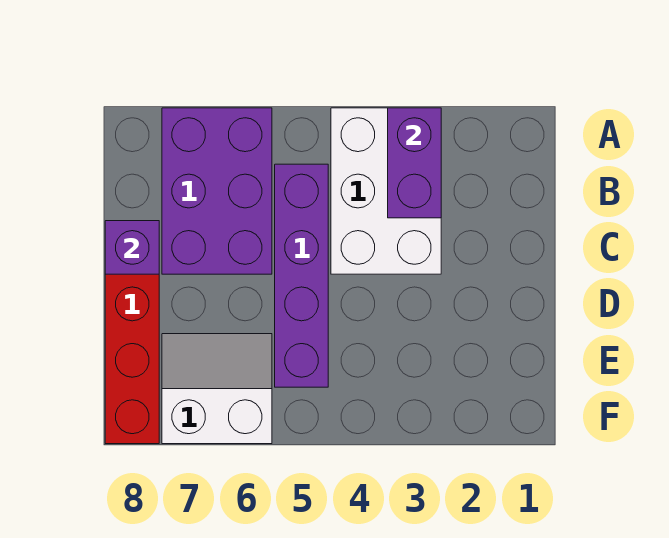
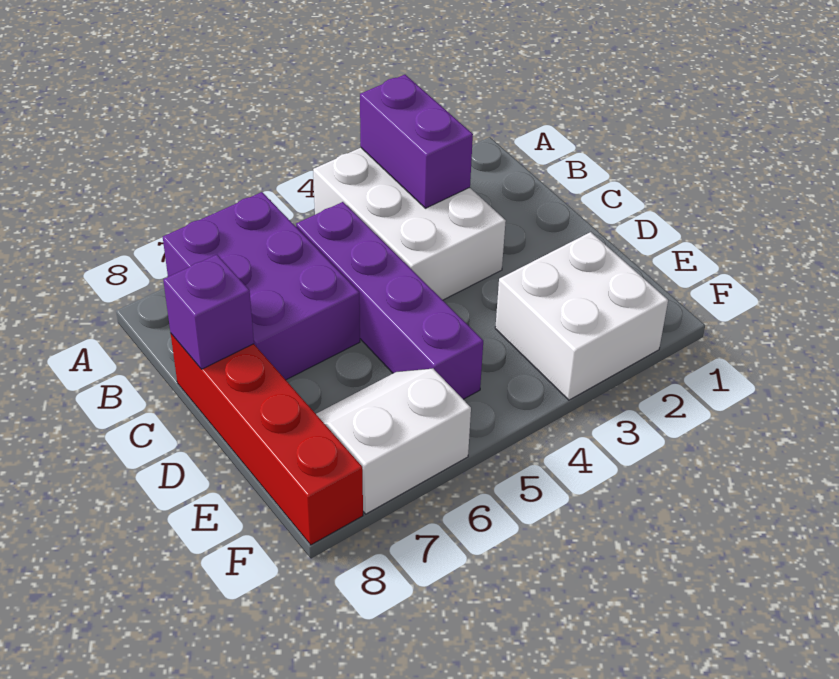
none -> white brick E2:F3 level 1

